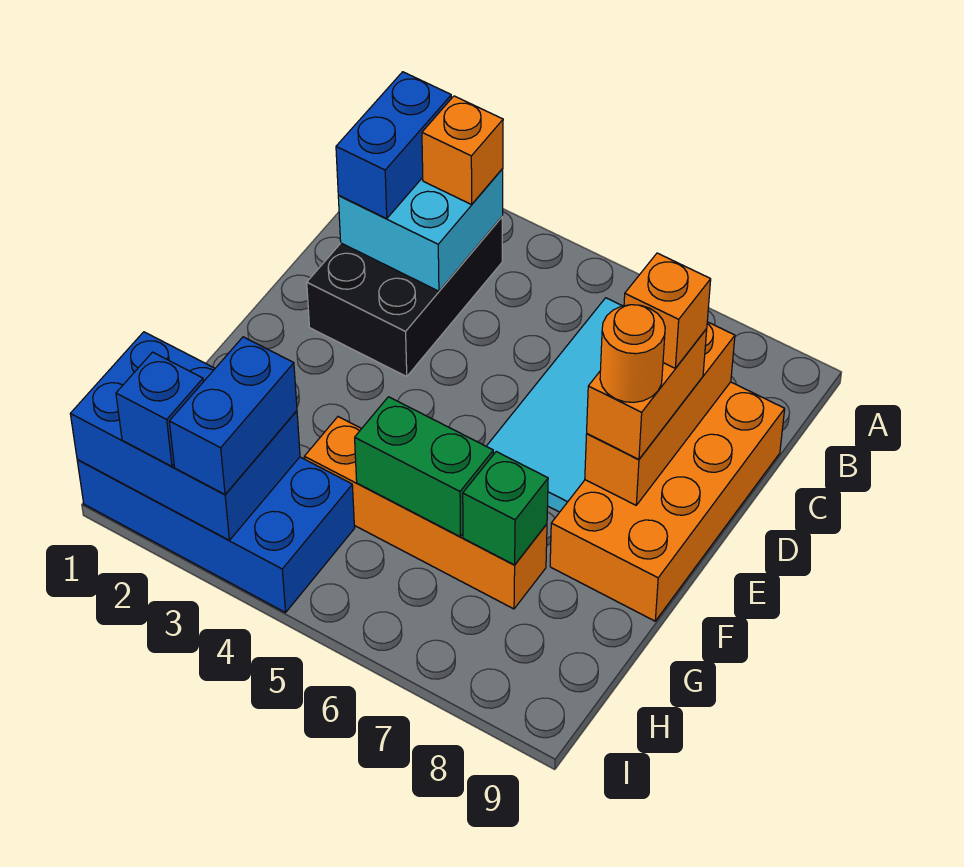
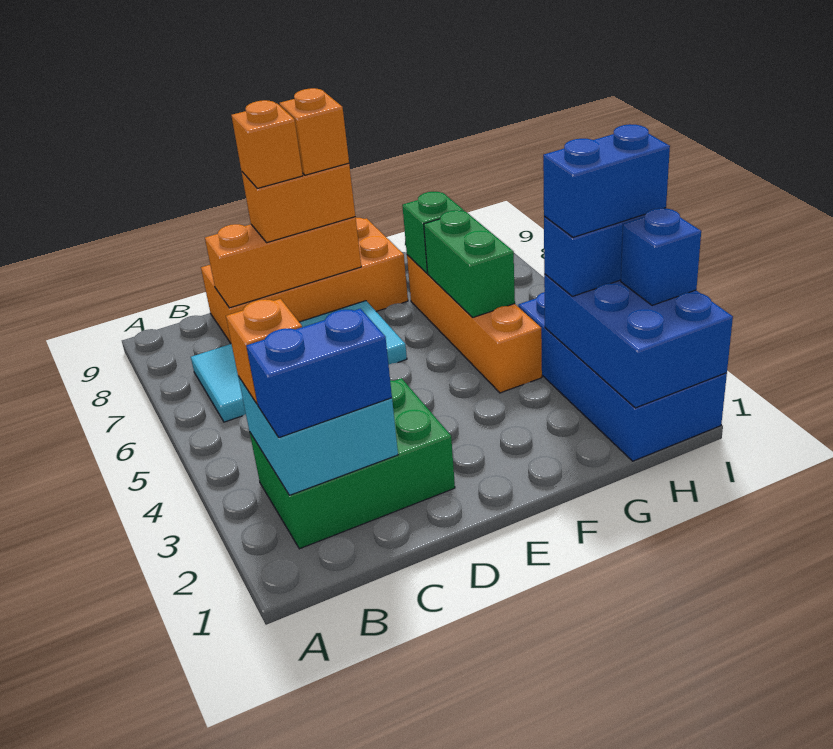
black brick B2:D3 level 1 -> green brick B2:D3 level 1
orange round brick E8 level 4 -> orange brick E8 level 4
none -> blue brick H3:I3 level 4

